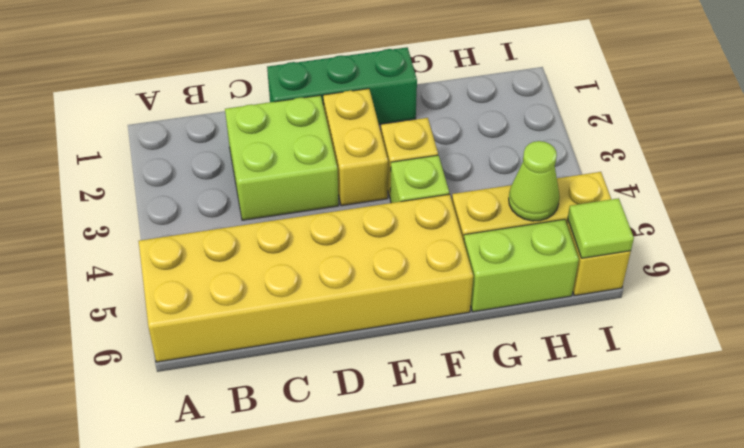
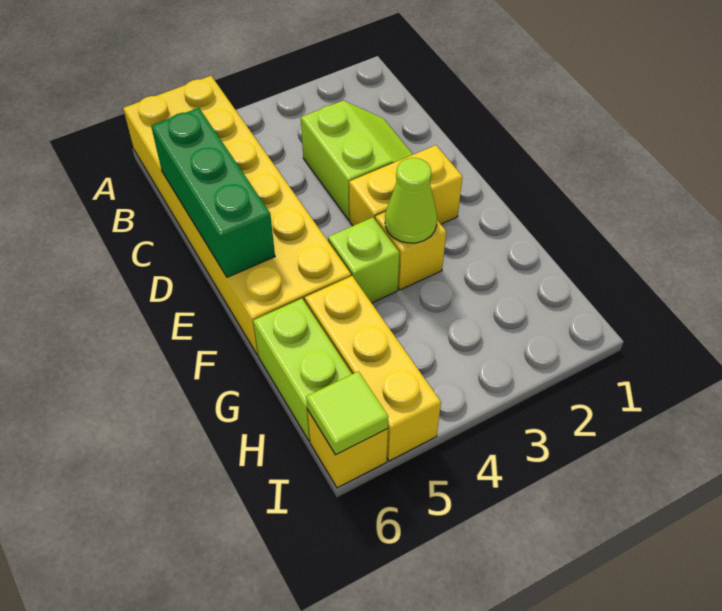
lime brick C2:D3 level 1 -> lime slope C2:D3 level 1 top 3
green brick D1:F1 level 1 -> green brick C6:E6 level 2
lime cone H5 level 2 -> lime cone F3 level 2

